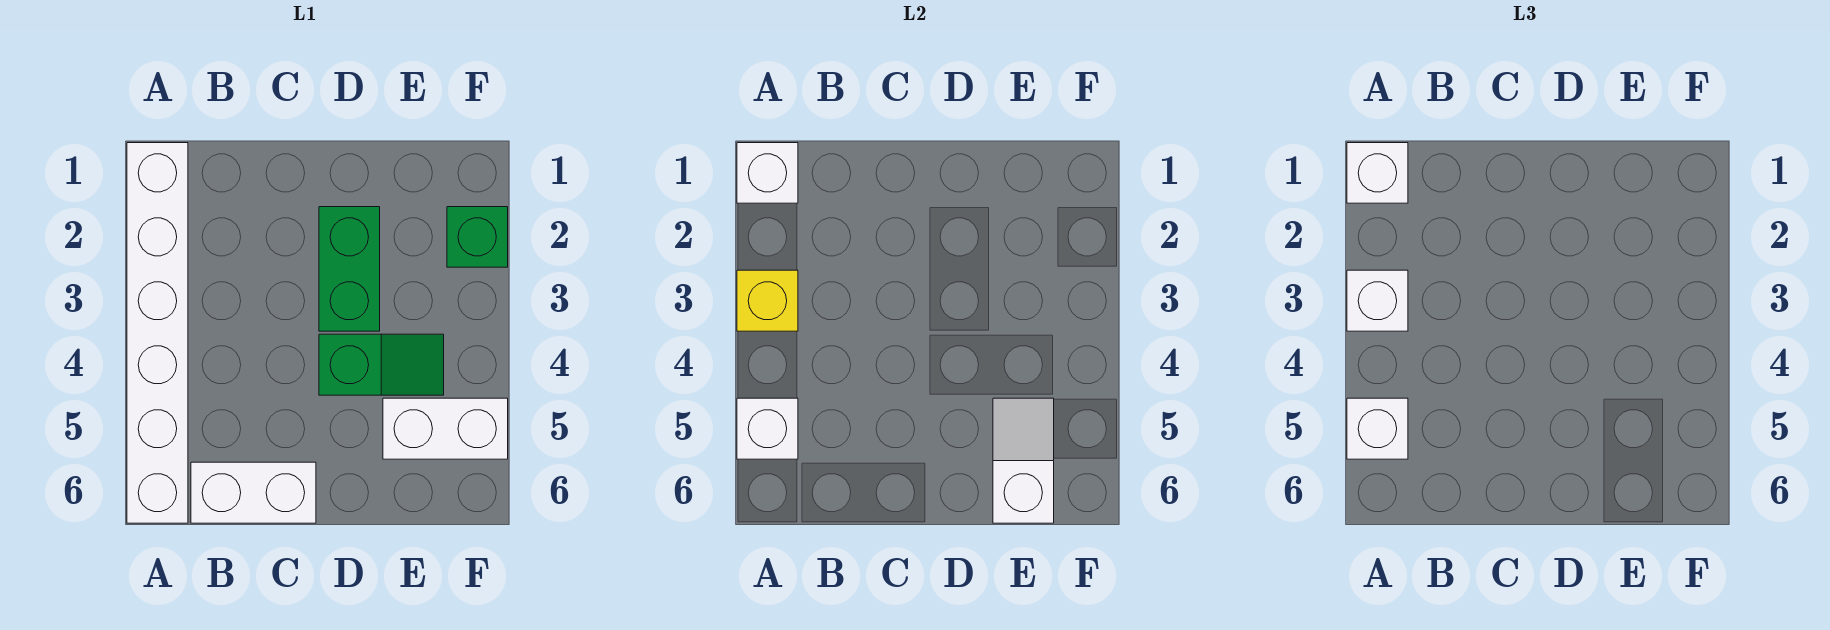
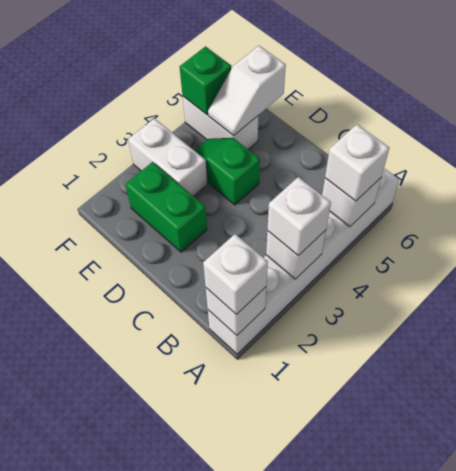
yellow brick A3 level 2 -> white brick A3 level 2
white brick B6:C6 level 1 -> white brick E3:F3 level 1
green brick D2:D3 level 1 -> green brick D2:E2 level 1
green brick F2 level 1 -> green brick F5 level 2

